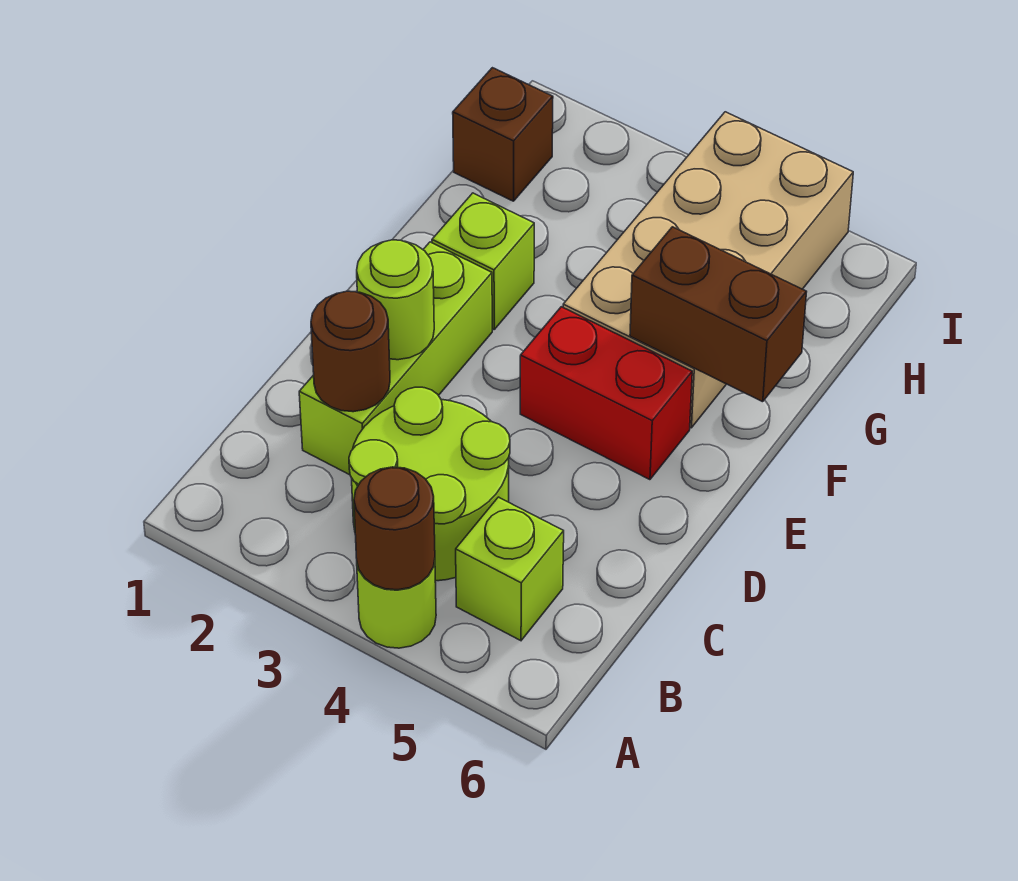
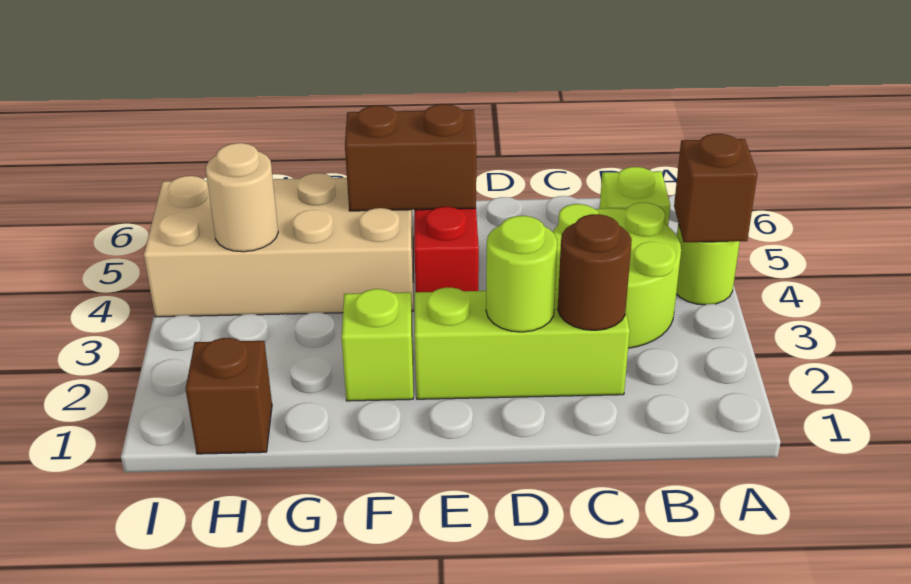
brown round brick A4 level 2 -> brown brick A4 level 2
brown brick F5:F6 level 2 -> brown brick E5:F5 level 2
none -> tan round brick H4 level 2

